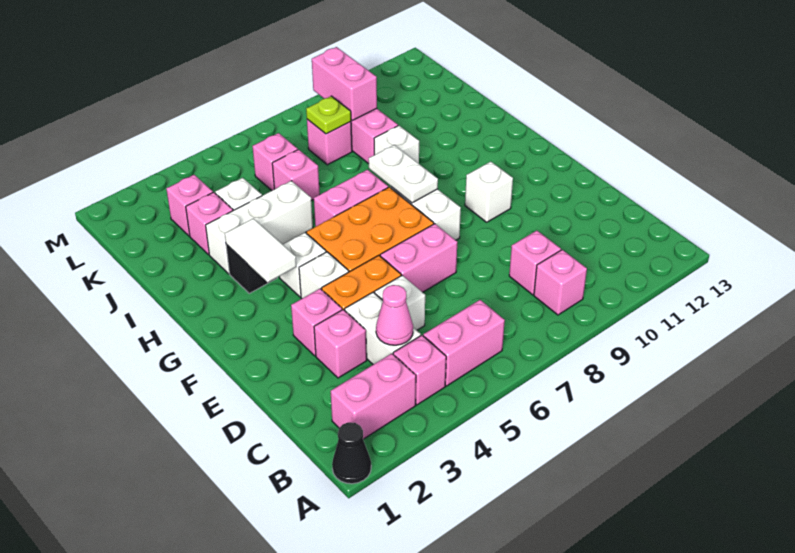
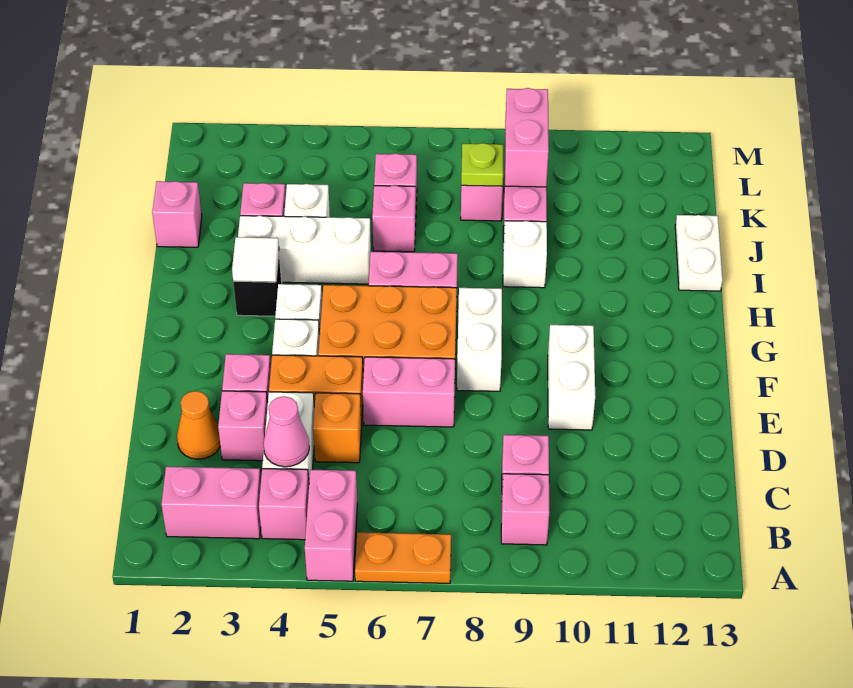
black cone A1 level 1 -> none
none -> orange plate A6:A7 level 1
pink brick B5:B6 level 1 -> pink brick A5:B5 level 1
none -> orange cone D2 level 1
white brick D5 level 1 -> orange brick D5 level 1
white brick F10 level 1 -> white brick E10:F10 level 1
white tile G3:H3 level 2 -> white tile H3 level 2
white plate G8:H8 level 2 -> white plate I13:J13 level 1
pink brick K3 level 1 -> pink brick J1 level 1

